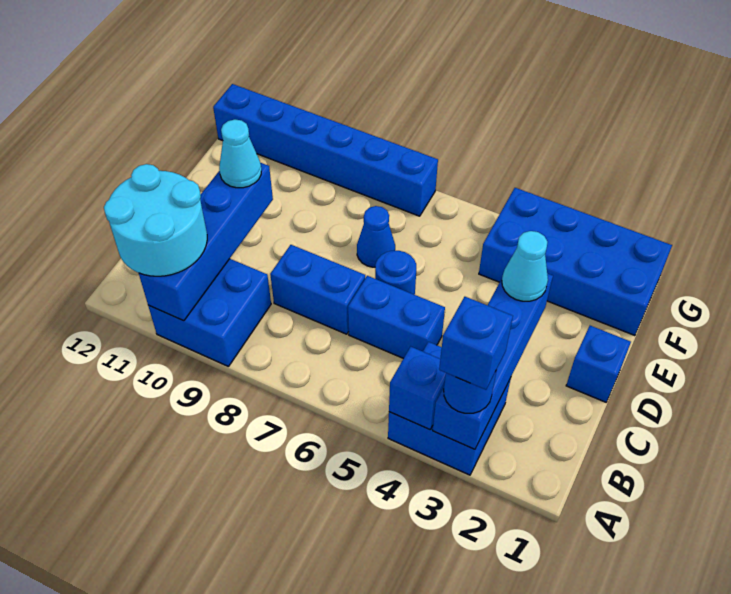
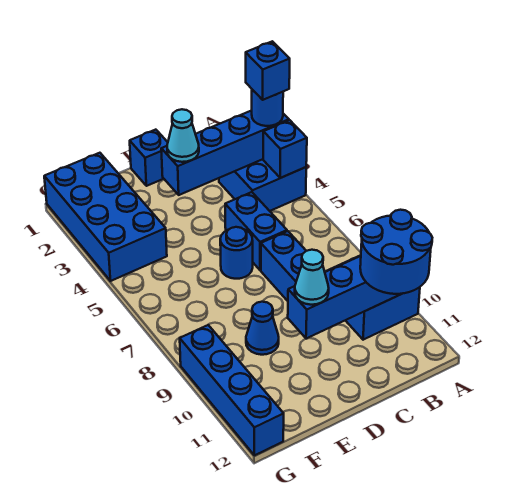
cyan round brick A10:B11 level 3 -> blue round brick A10:B11 level 3
blue cone E7 level 1 -> blue cone E9 level 1
blue brick G7:G12 level 1 -> blue brick G9:G12 level 1

